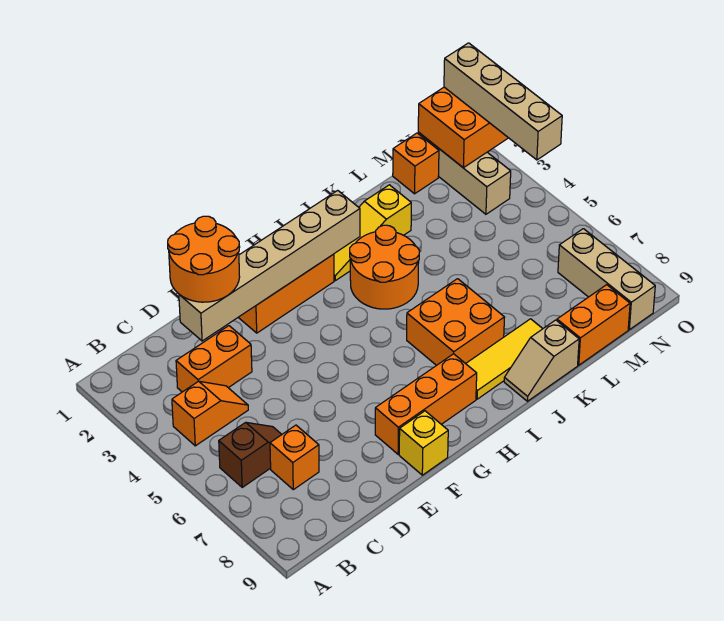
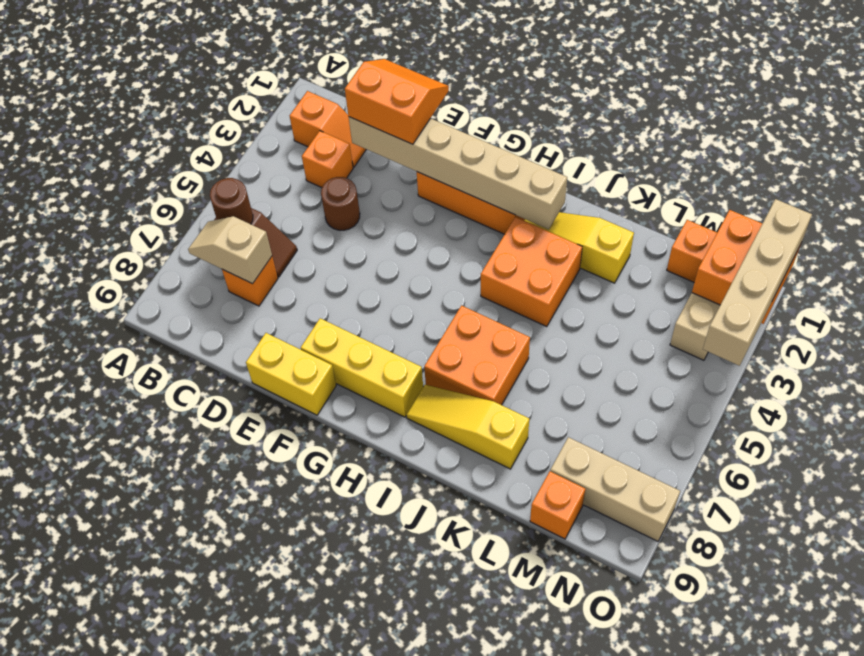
orange slope B4:C4 level 1 top B -> orange slope B2:C2 level 1 top B
none -> brown round brick B6 level 2
orange brick C3:D3 level 1 -> orange brick C3 level 1
orange round brick D1:E2 level 3 -> orange slope D1:E2 level 3 top 2
none -> brown round brick D4 level 1
orange brick F8:H8 level 1 -> yellow brick F8:H8 level 1
yellow brick F9 level 1 -> yellow brick E9:F9 level 1
orange round brick I3:J4 level 1 -> orange brick I3:J4 level 1
yellow tile I8:K8 level 1 -> yellow slope I8:K8 level 1 top K
tan slope J9:K9 level 1 top K -> tan slope B7:C7 level 2 top C
orange brick L9:M9 level 1 -> orange brick M9 level 1
tan brick N7:N9 level 1 -> tan brick M8:O8 level 1

